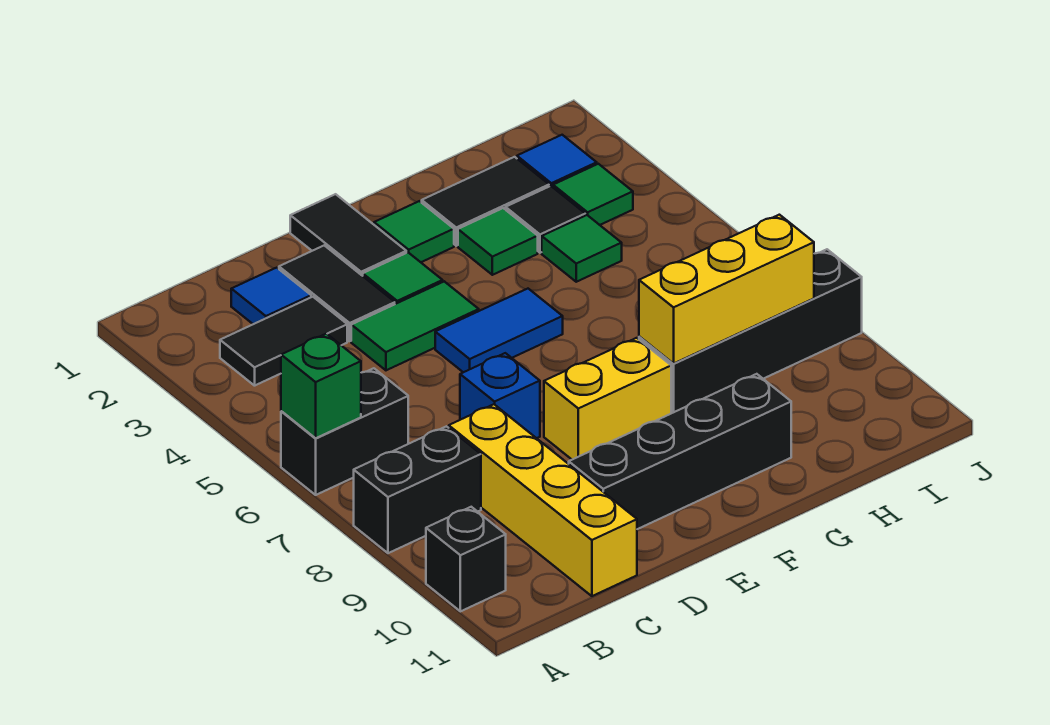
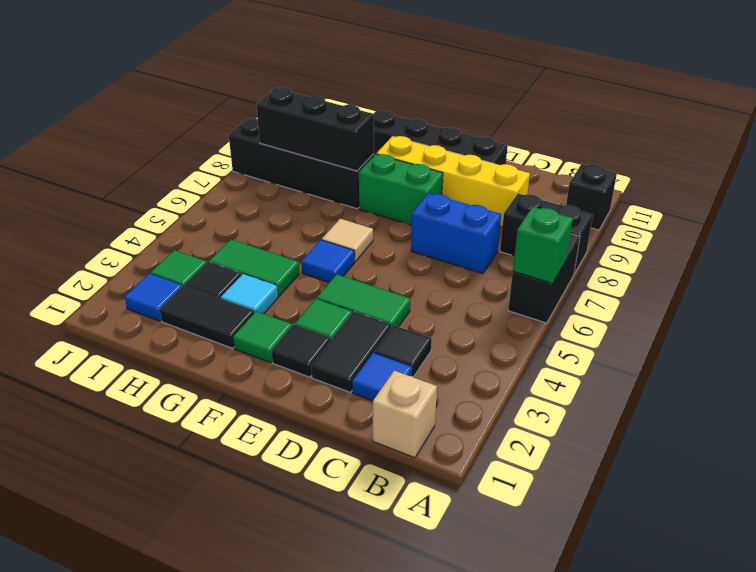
black brick A6:B6 level 1 -> black brick A6:A7 level 1
none -> tan brick B1 level 1
black tile B3:C3 level 1 -> black tile C3 level 1
yellow brick C8:C11 level 1 -> yellow brick C9:F9 level 1
blue brick D7 level 1 -> blue brick C7:D7 level 1
black tile E1:E2 level 1 -> black tile E2 level 1
blue tile E5:F5 level 1 -> blue tile F5 level 1
yellow brick E8:F8 level 1 -> green brick E8:F8 level 1
none -> tan tile F6 level 1
green tile G3 level 1 -> cyan tile G3 level 1
yellow brick G8:I8 level 2 -> black brick G8:I8 level 2
green tile H4 level 1 -> green tile G4:H4 level 1

